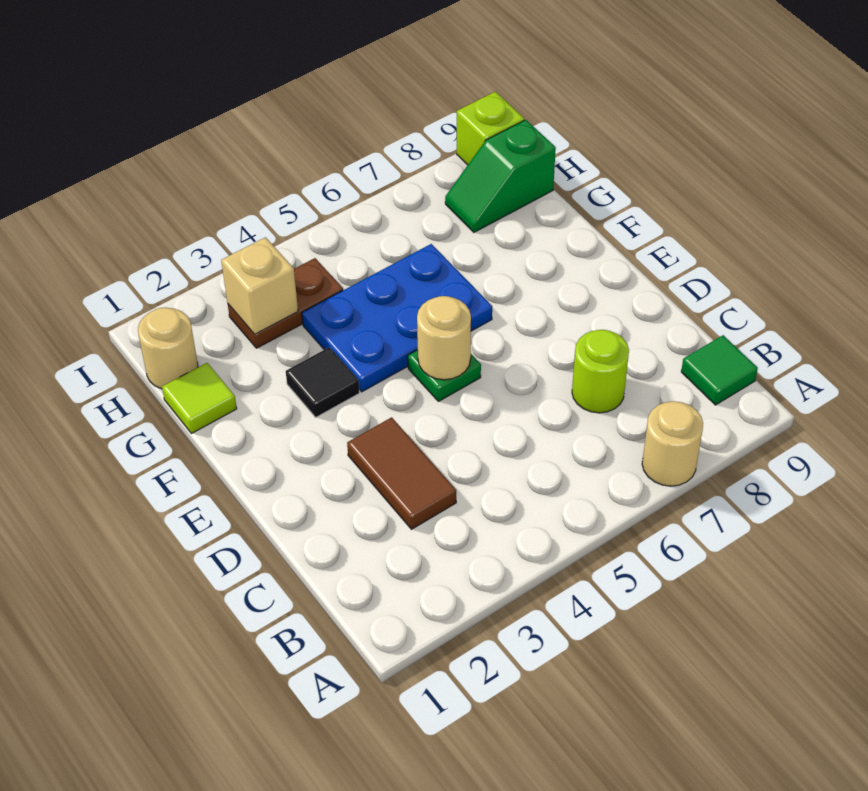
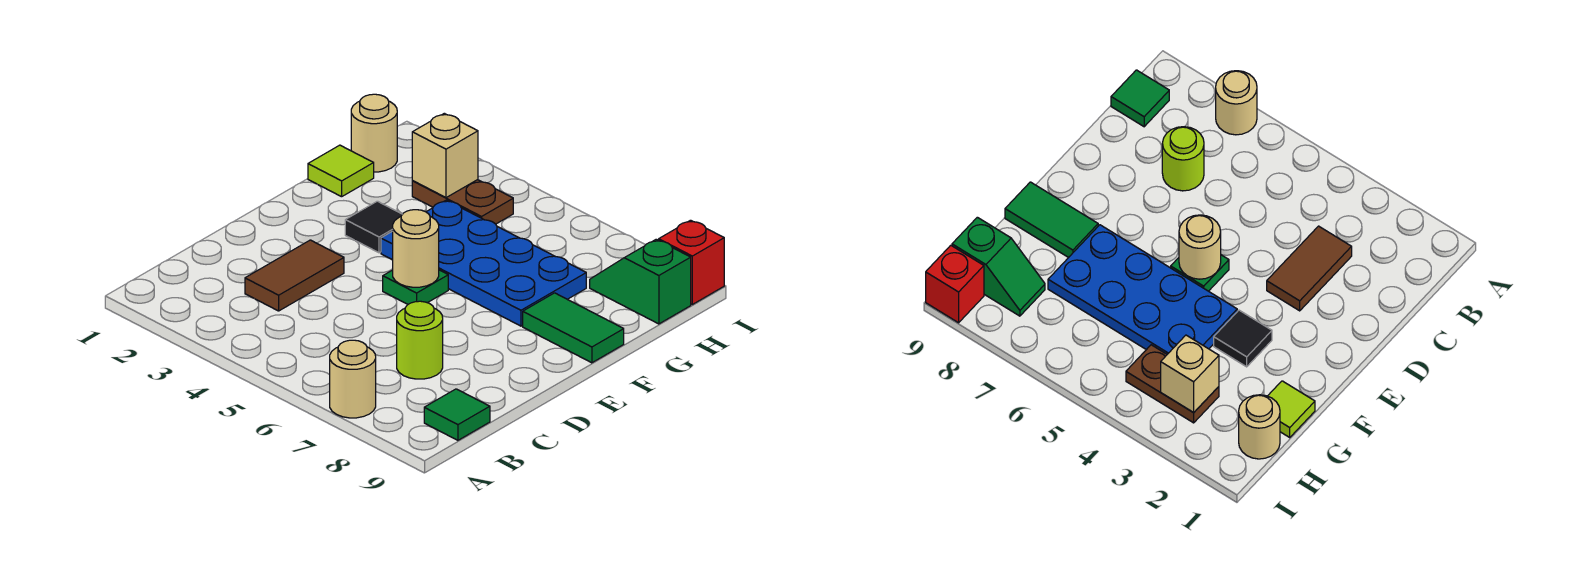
blue plate F4:G6 level 1 -> blue plate F4:G7 level 1
none -> green tile F8:F9 level 1
lime brick I9 level 1 -> red brick I9 level 1

